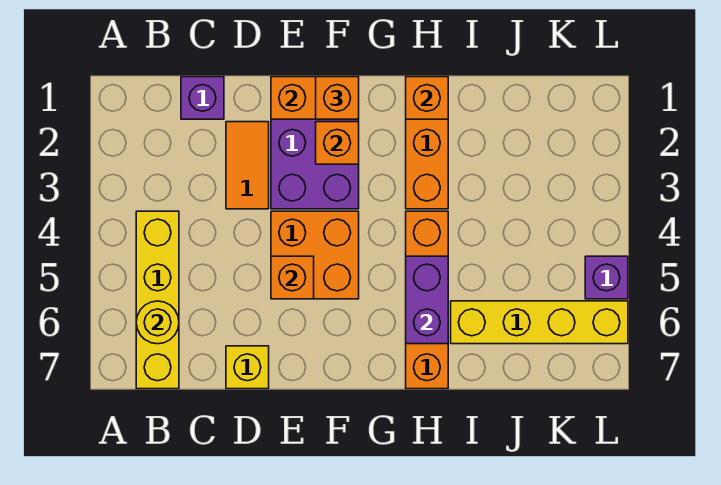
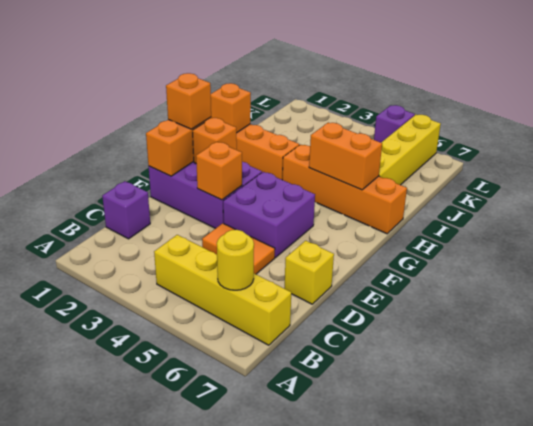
orange tile D2:D3 level 1 -> orange tile D4:D5 level 1
orange brick E4:F5 level 1 -> purple brick E4:F5 level 1
orange brick E5 level 2 -> orange brick E3 level 2
purple brick H5:H6 level 2 -> orange brick H5:H6 level 2

